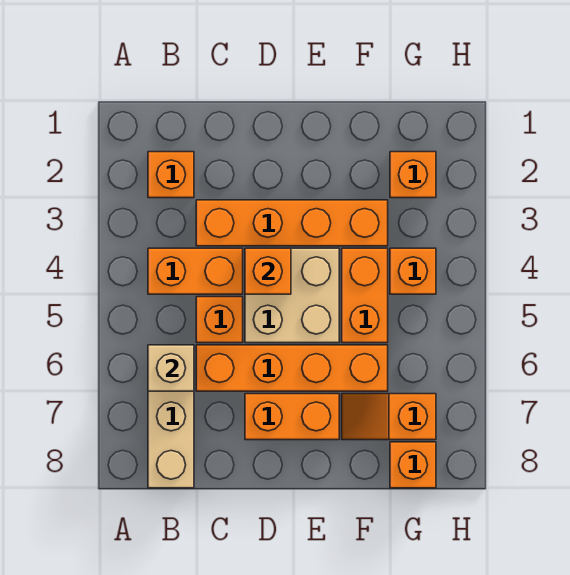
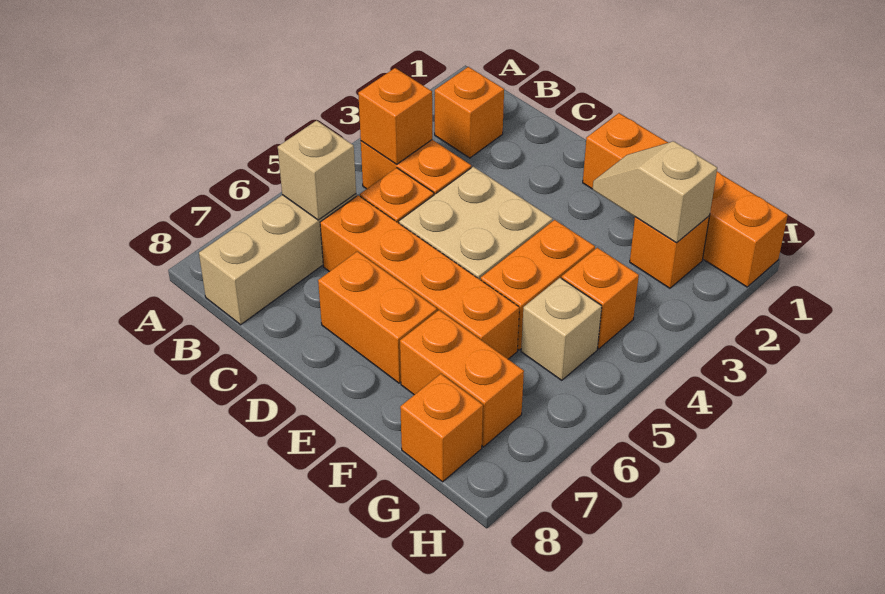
orange brick C3:F3 level 1 -> orange brick E1:H1 level 1
orange brick D4 level 2 -> orange brick B4 level 2
none -> tan slope F2:G2 level 2 top G
orange slope F7:G7 level 1 top G -> orange brick F7:G7 level 1
none -> tan brick G5 level 1

